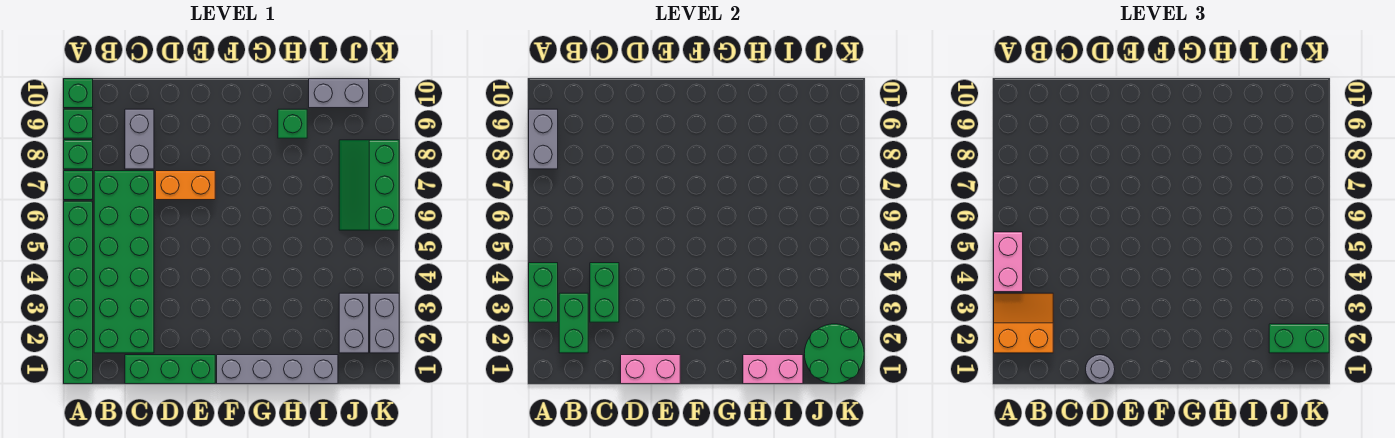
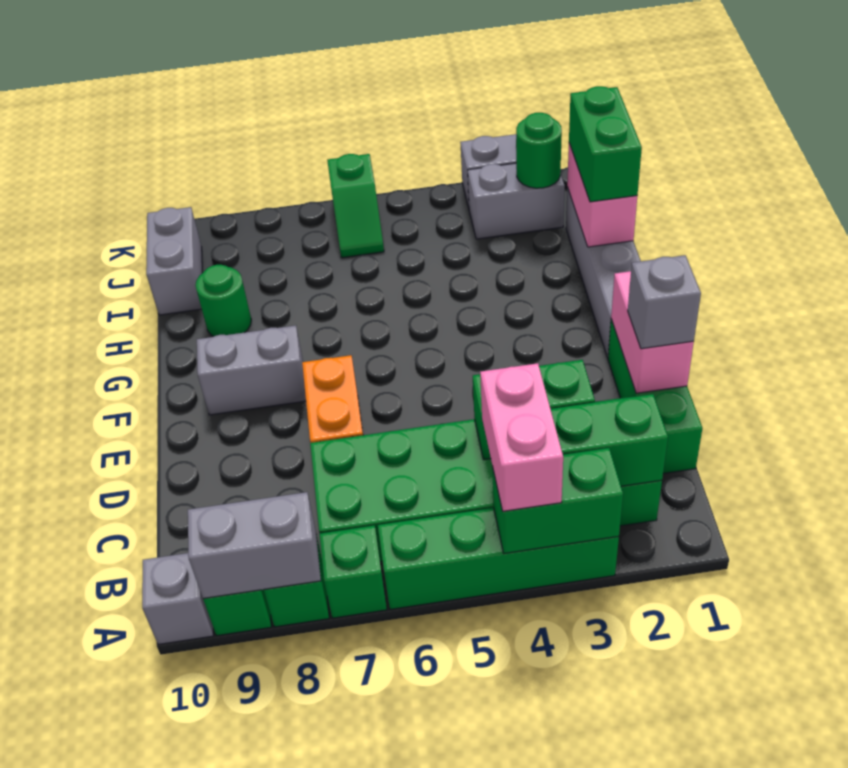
green brick A1:A6 level 1 -> green brick A3:A6 level 1
orange slope A2:B3 level 3 top 2 -> none
pink brick A4:A5 level 3 -> pink brick A4:B4 level 3
green brick A10 level 1 -> grey brick A10 level 1
grey brick C8:C9 level 1 -> grey brick F8:F9 level 1
grey round brick D1 level 3 -> grey brick D1 level 3
green brick H9 level 1 -> green round brick H9 level 1
green round brick J1:K2 level 2 -> green round brick J2 level 2
green brick J2:K2 level 3 -> green brick H1:I1 level 3
green slope J6:K8 level 1 top K -> green slope J6:K6 level 1 top K

